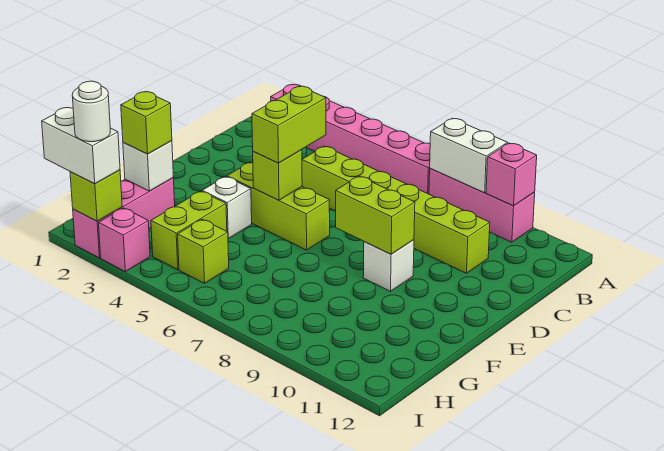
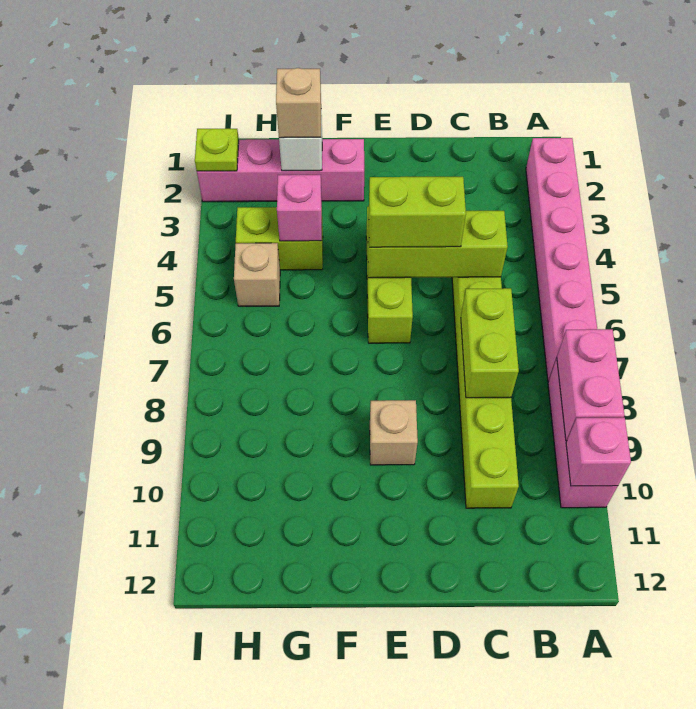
white brick A8:A9 level 2 -> pink brick A8:A9 level 2
lime brick E5 level 2 -> lime brick C5:E5 level 2
lime brick E8:E9 level 2 -> lime brick C7:C8 level 2
white brick E9 level 1 -> tan brick E9 level 1
white brick F4 level 1 -> none
pink brick G2:I2 level 1 -> pink brick F2:I2 level 1
lime brick G2 level 3 -> tan brick G2 level 3
lime brick H5 level 1 -> tan brick H5 level 1
white brick I1:I2 level 3 -> none
lime brick I2 level 2 -> lime plate I2 level 2
white round brick I2 level 4 -> none
pink brick I3 level 1 -> pink brick G4 level 2

